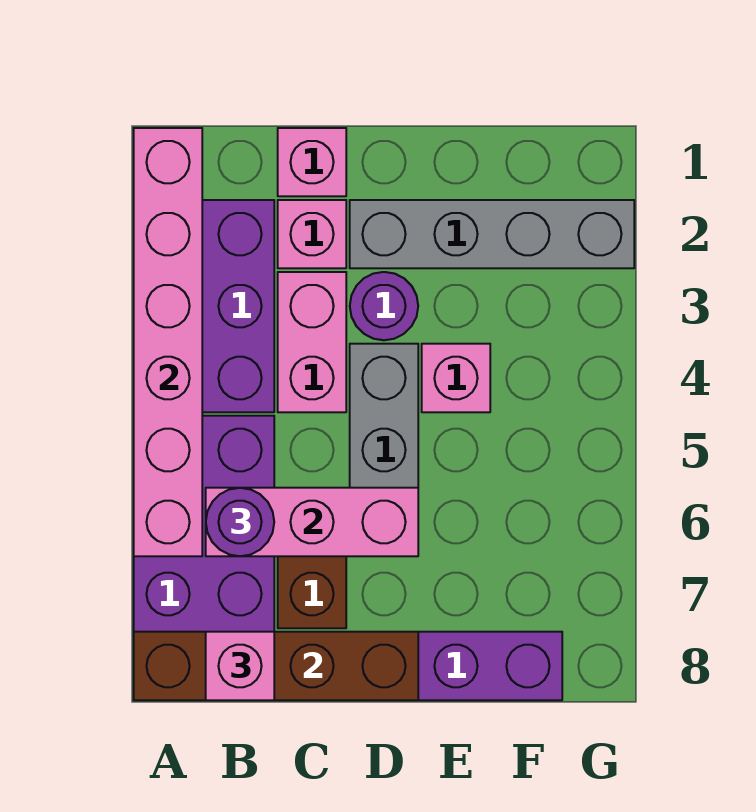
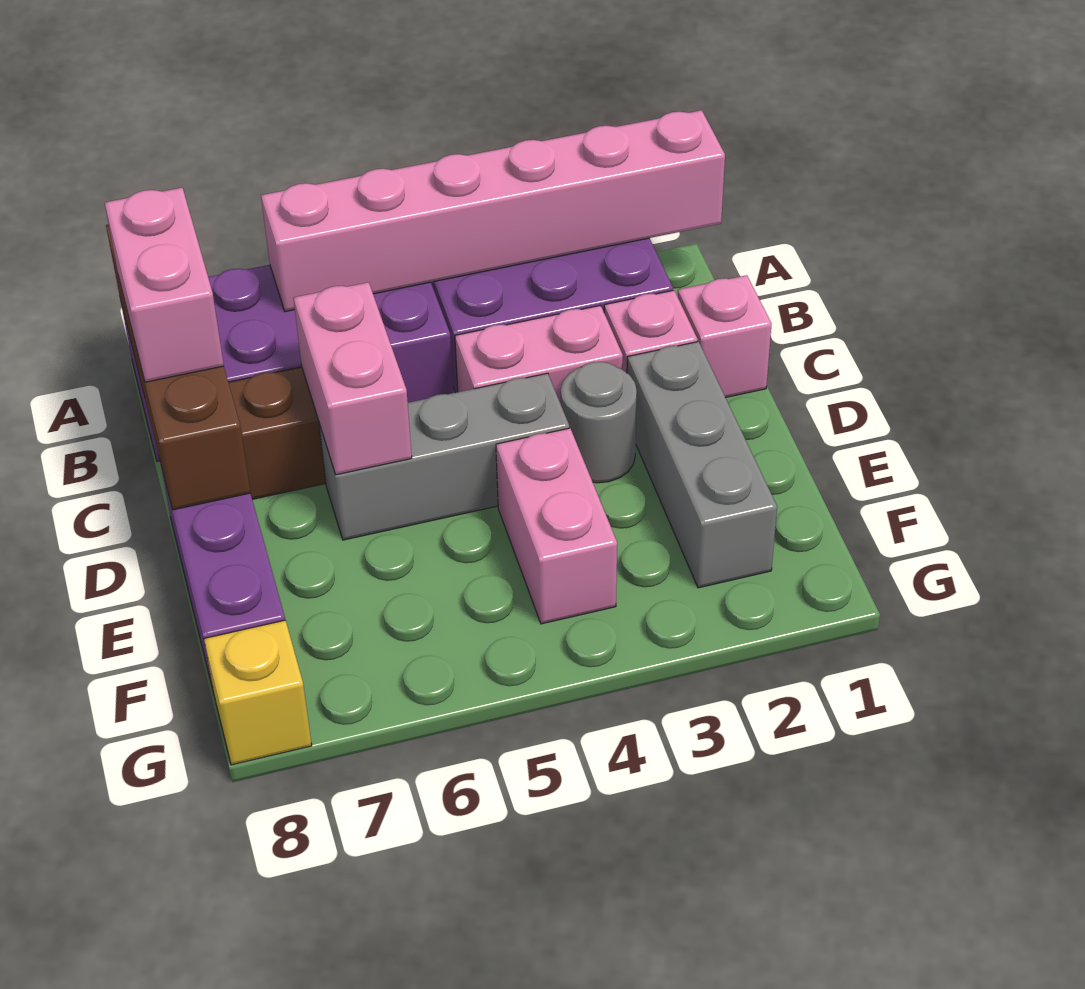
pink brick B6:D6 level 2 -> pink brick C6:D6 level 2
purple round brick B6 level 3 -> none
pink brick B8 level 3 -> pink brick B8:C8 level 3
grey brick D2:G2 level 1 -> grey brick D2:F2 level 1
purple round brick D3 level 1 -> grey round brick D3 level 1
pink brick E4 level 1 -> pink brick E4:F4 level 1
none -> yellow brick G8 level 1

